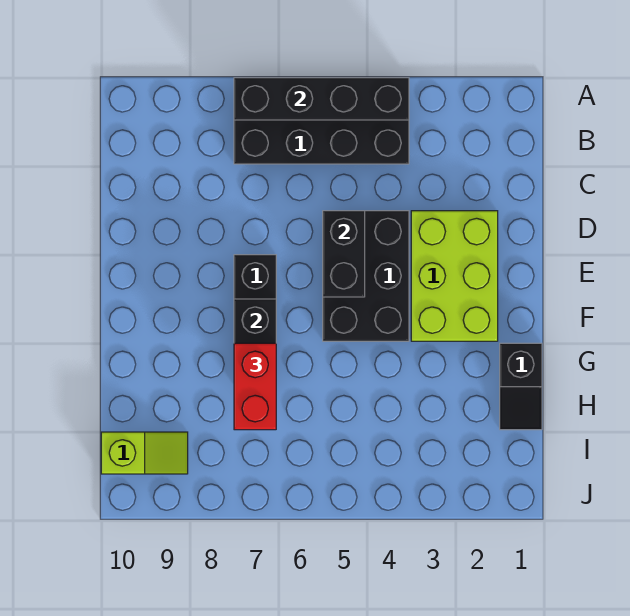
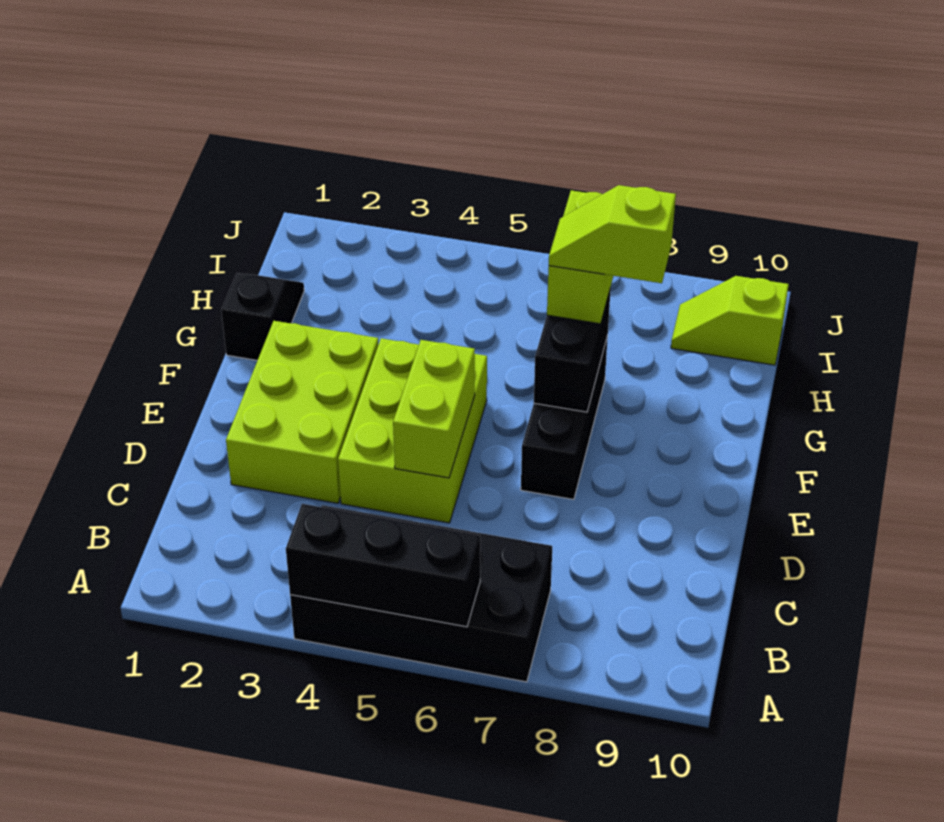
black brick A4:A7 level 2 -> black brick A4:A6 level 2
black brick D4:F5 level 1 -> lime brick D4:F5 level 1
black brick D5:E5 level 2 -> lime brick D5:E5 level 2
red brick G7:H7 level 3 -> lime brick G7:H7 level 3
none -> lime slope G7:G8 level 4 top 8

